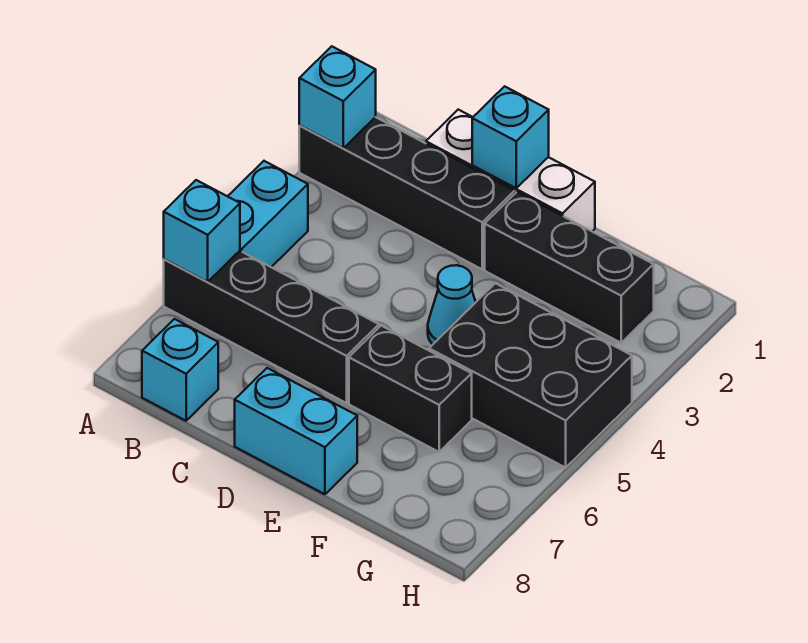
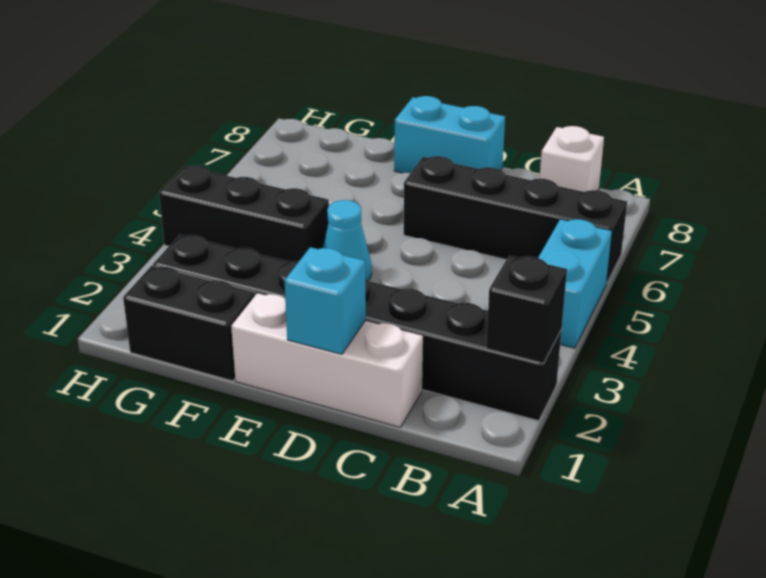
cyan brick A2 level 2 -> black brick A2 level 2
cyan brick A6 level 2 -> none
cyan brick B8 level 1 -> white brick B8 level 1
black brick E6:F6 level 1 -> black brick F1:G1 level 1
black brick F4:H5 level 1 -> black brick F4:H4 level 1

